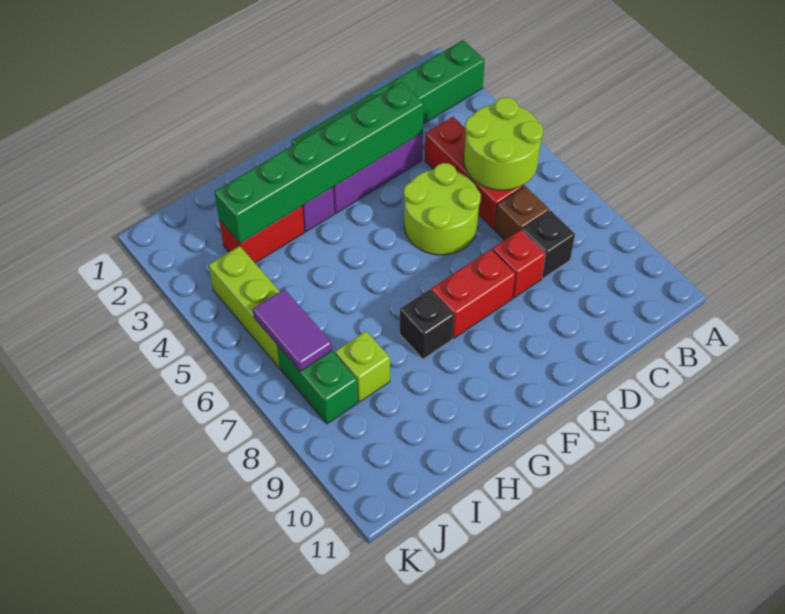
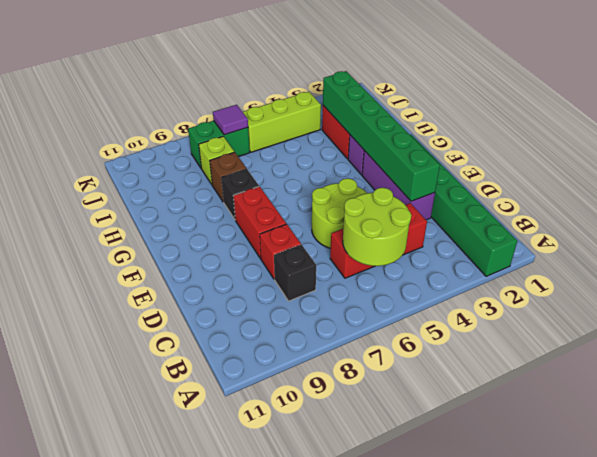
brown brick C7 level 1 -> brown brick H8 level 1
purple tile J6:J7 level 2 -> purple tile J7 level 2

